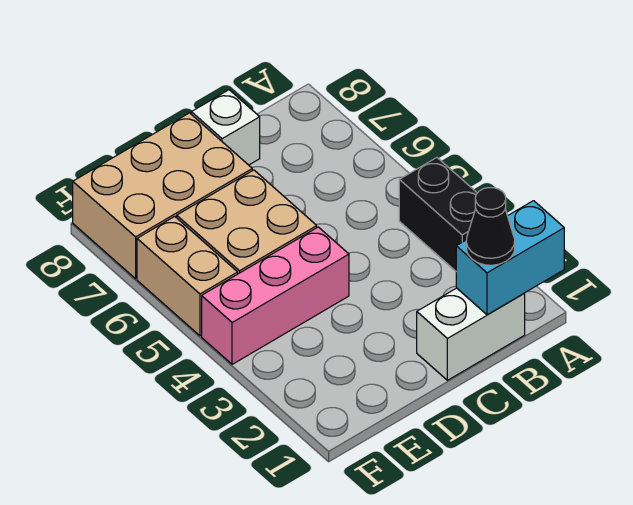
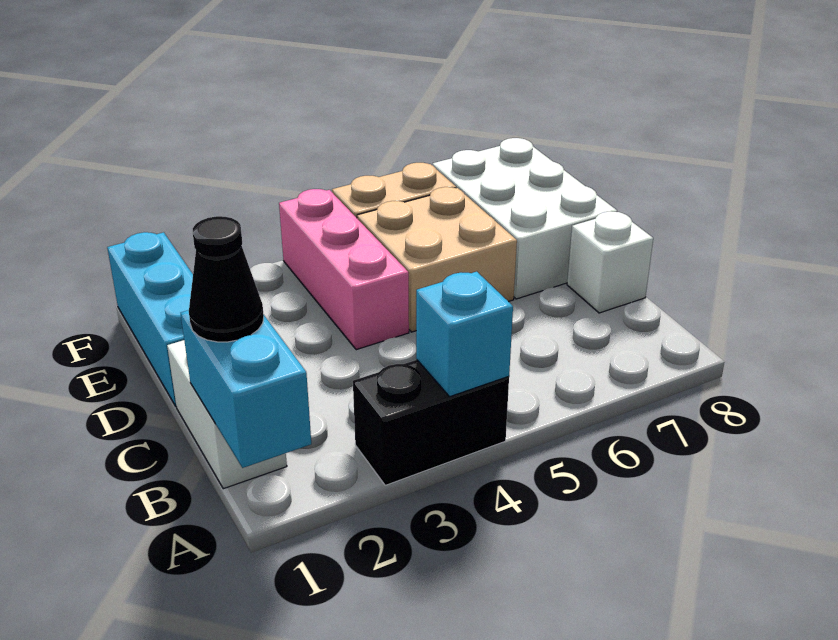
none -> cyan brick A4 level 2
none -> cyan brick D1:F1 level 1
tan brick D7:F8 level 1 -> white brick D7:F8 level 1

